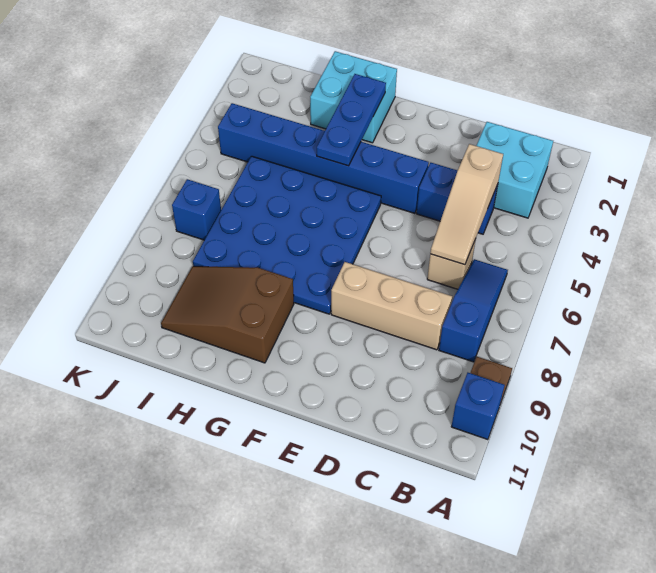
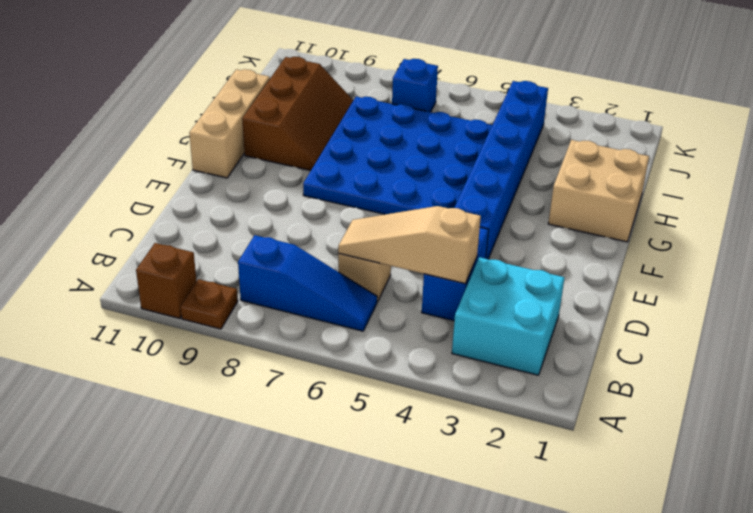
blue brick A10 level 1 -> brown brick A10 level 1
tan brick C8:E8 level 1 -> tan brick F11:H11 level 1
cyan brick G1:H2 level 1 -> tan brick G1:H2 level 1
blue plate G2:G4 level 2 -> none
brown slope G9:I10 level 1 top G -> brown slope G9:I10 level 1 top 10

